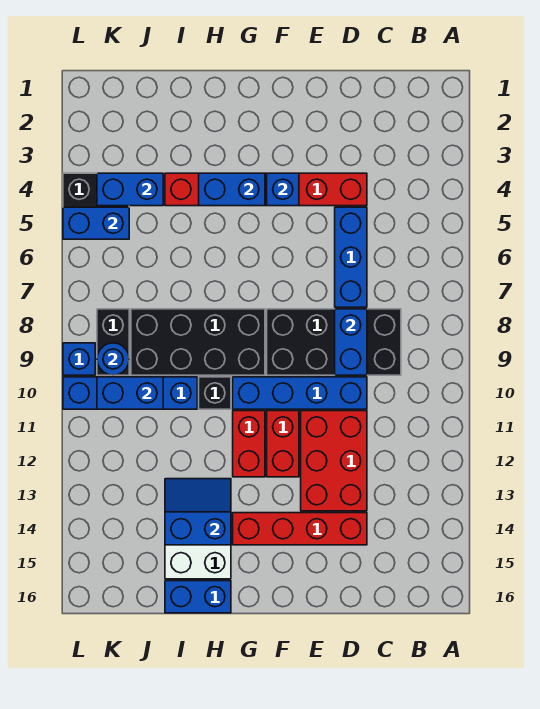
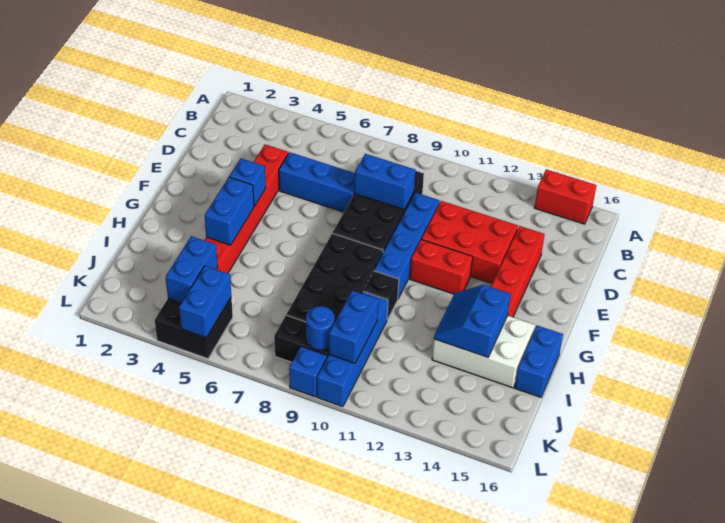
red brick G11:G12 level 1 -> red brick A14:A15 level 1

